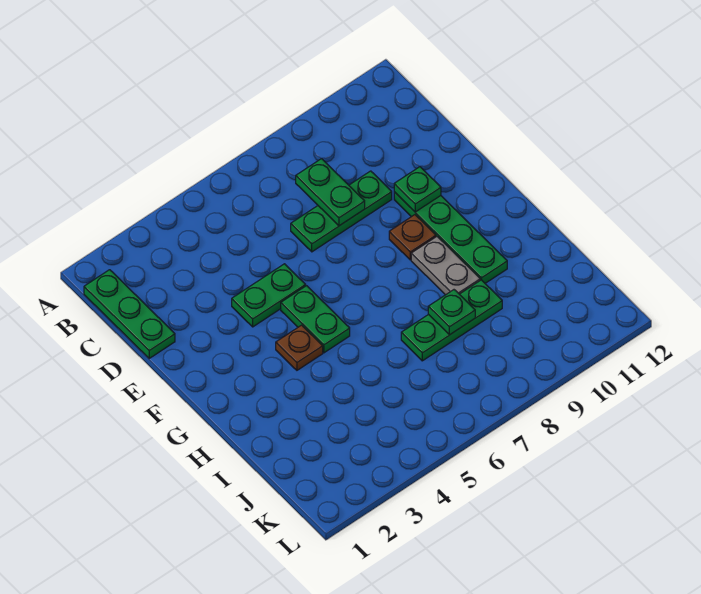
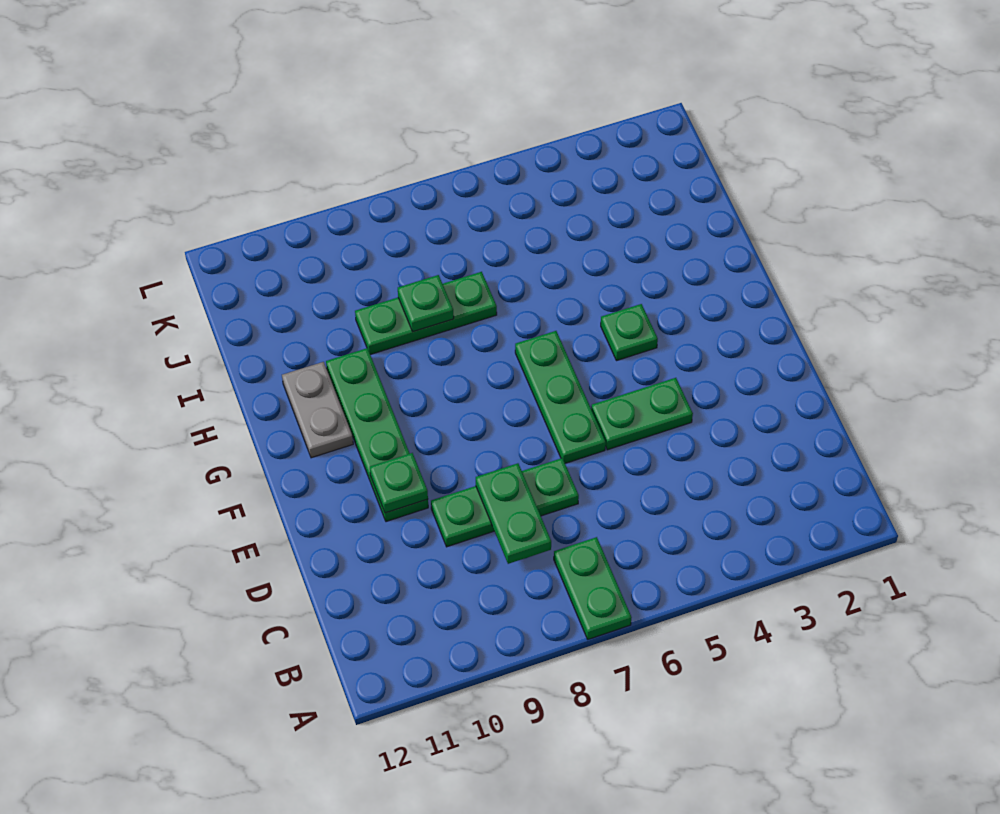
green plate B1:D1 level 1 -> green plate E6:G6 level 1
green plate F5:G5 level 1 -> green plate A7:B7 level 1
brown plate F9 level 1 -> none
brown plate G4 level 1 -> green plate G4 level 1
grey plate G9:H9 level 1 -> grey plate G11:H11 level 1

